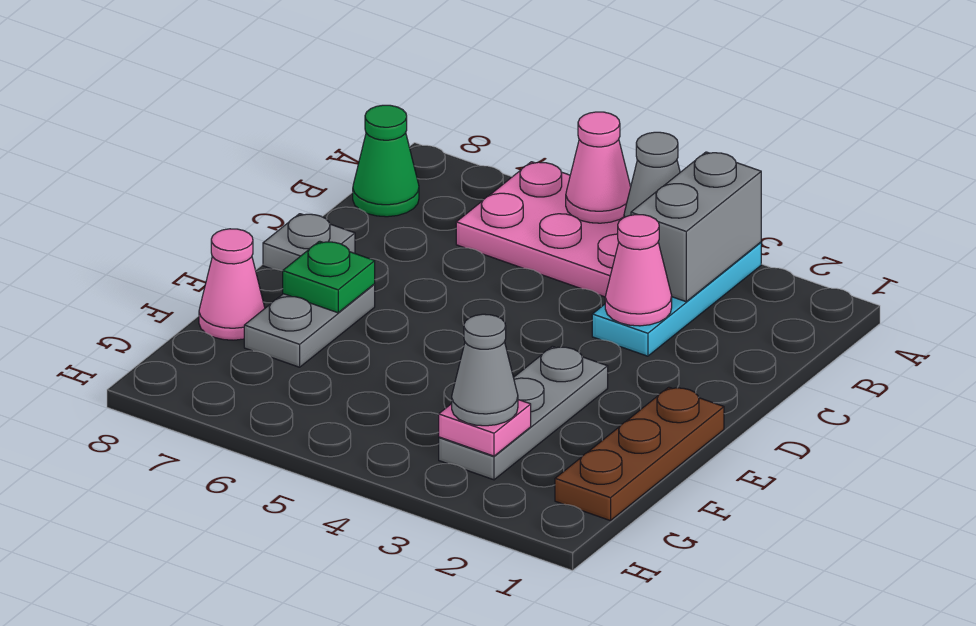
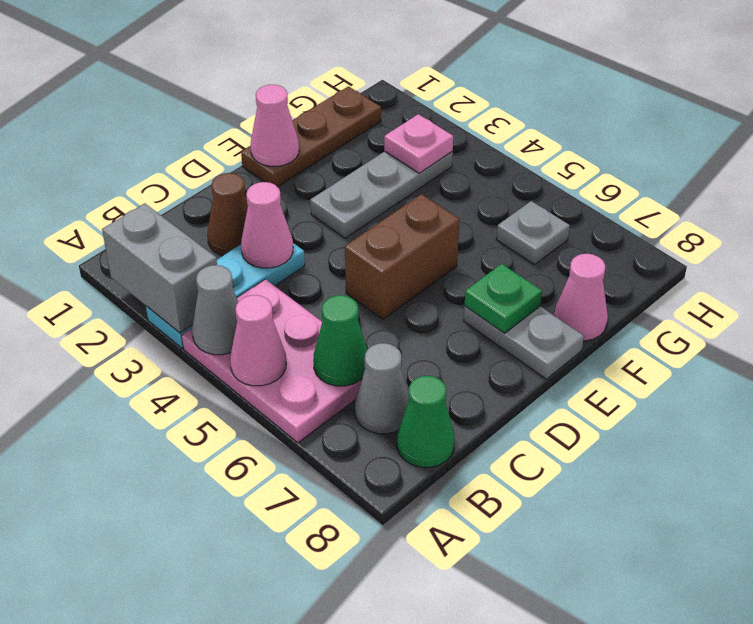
grey brick A3:B3 level 2 -> grey brick A2:A3 level 2
none -> green cone B6 level 2
none -> brown cone C2 level 1
none -> brown brick D5:E5 level 1
grey plate D8 level 1 -> grey plate G6 level 1
none -> pink cone E1 level 2
grey plate E7:F7 level 1 -> grey plate E7:E8 level 1
grey cone G3 level 3 -> grey cone B7 level 1

